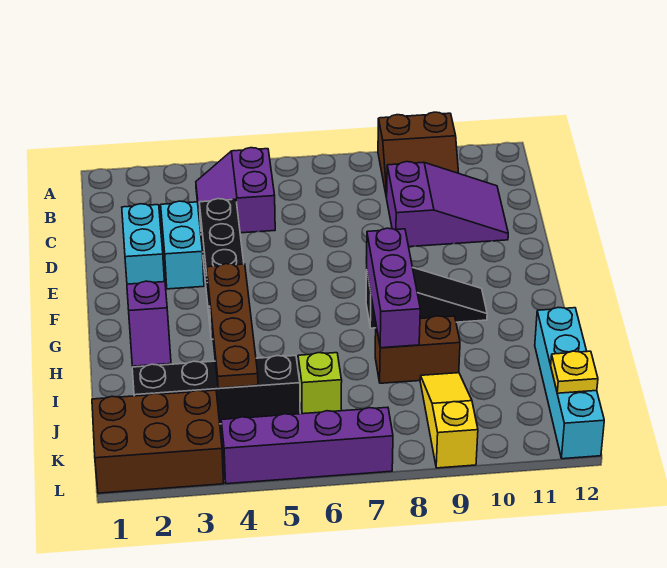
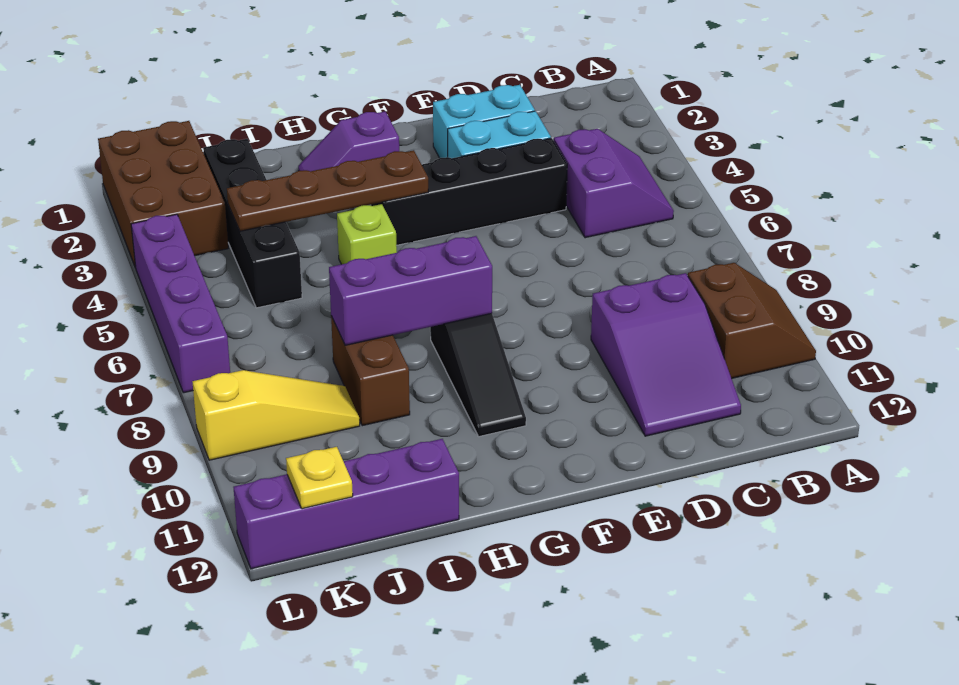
brown slope A9:B10 level 1 top A -> brown slope A9:B10 level 1 top B
purple slope B4:C5 level 1 top 5 -> purple slope B4:C5 level 1 top C
cyan brick I12:L12 level 1 -> purple brick I12:L12 level 1
lime brick J6 level 1 -> lime brick H5 level 1

